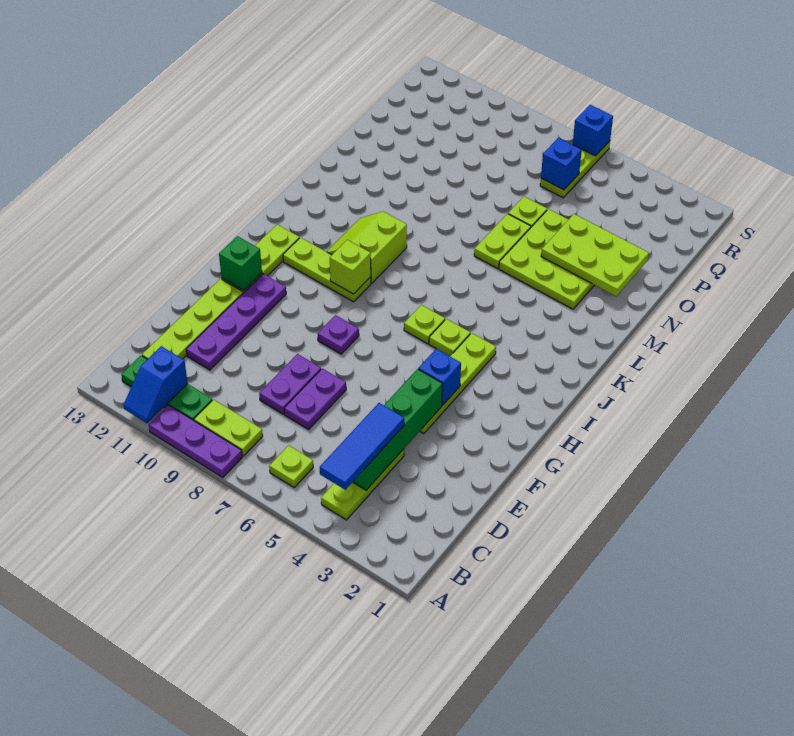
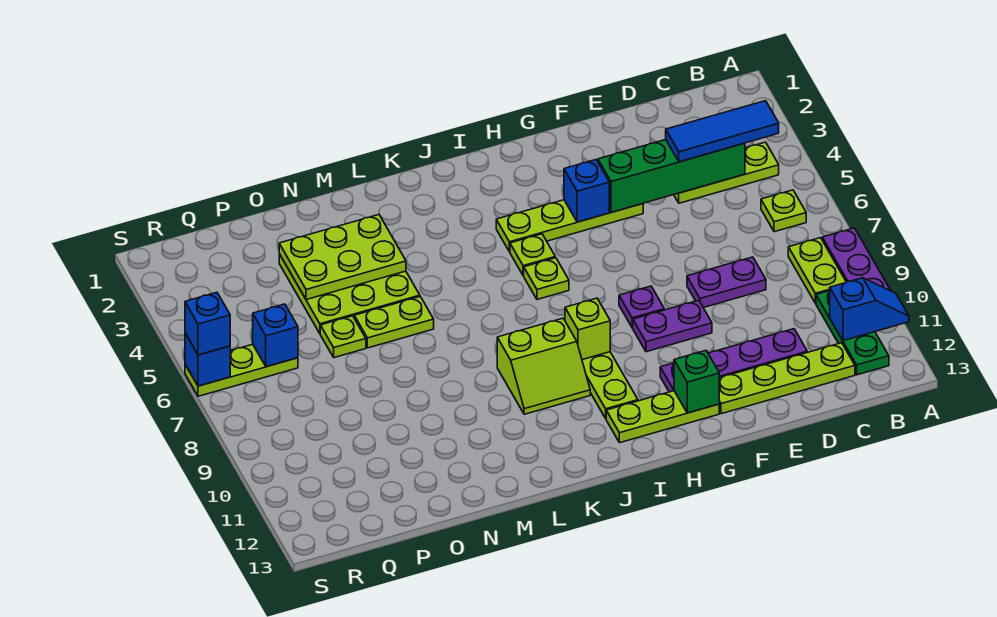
purple plate D7:E7 level 1 -> purple plate F9:G9 level 1
lime plate N2:O4 level 2 -> lime plate M3:O4 level 2
none -> blue brick S6 level 3

